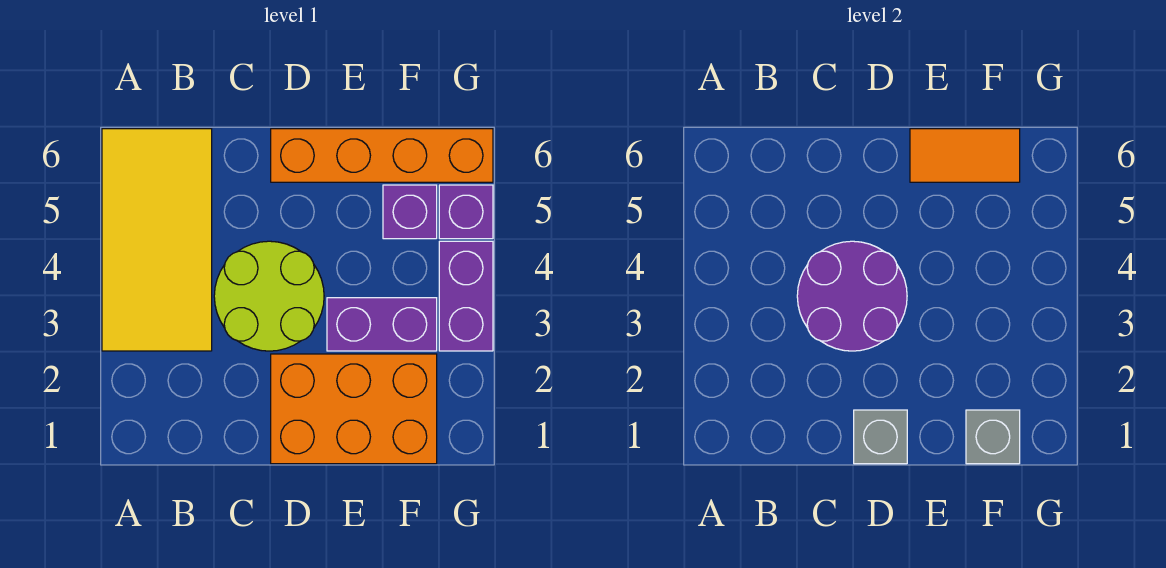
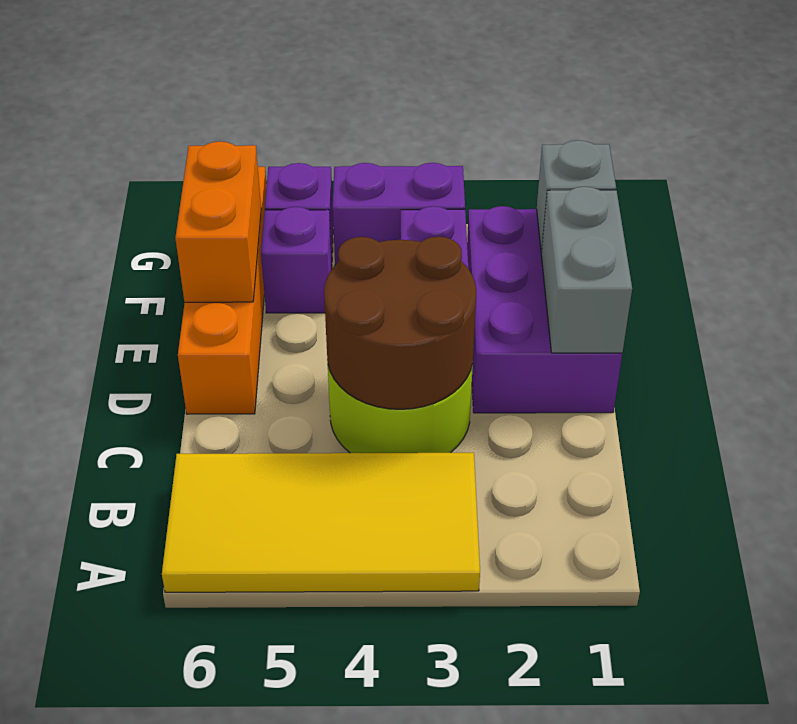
purple round brick C3:D4 level 2 -> brown round brick C3:D4 level 2
orange brick D1:F2 level 1 -> purple brick D1:F2 level 1
grey brick D1 level 2 -> grey brick D1:E1 level 2
orange tile E6:F6 level 2 -> orange brick E6:F6 level 2

